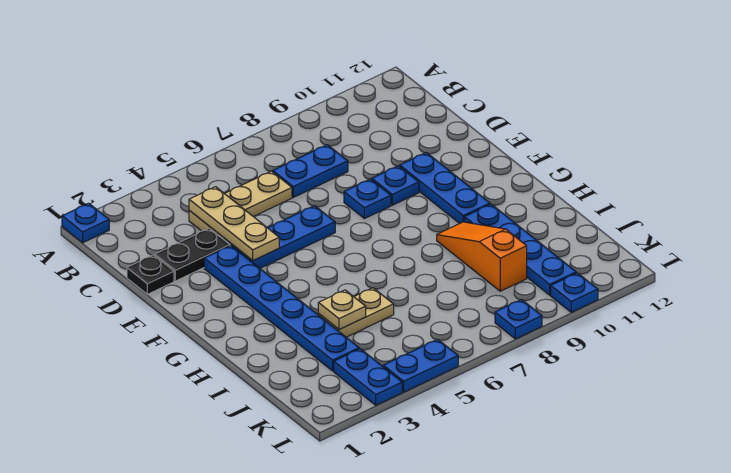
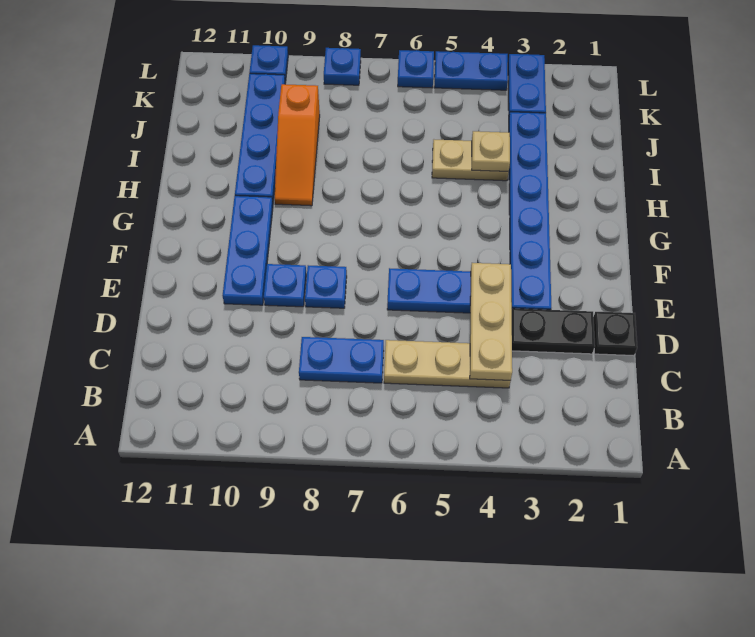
blue plate A1 level 1 -> blue plate L6 level 1

